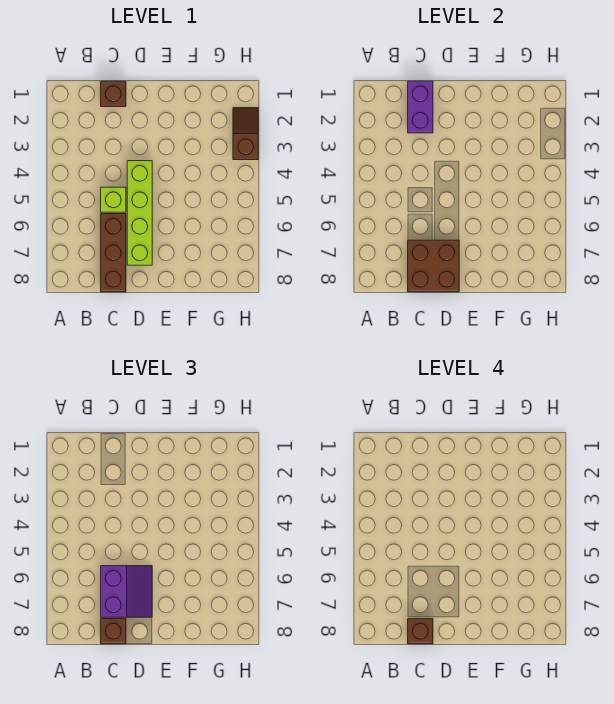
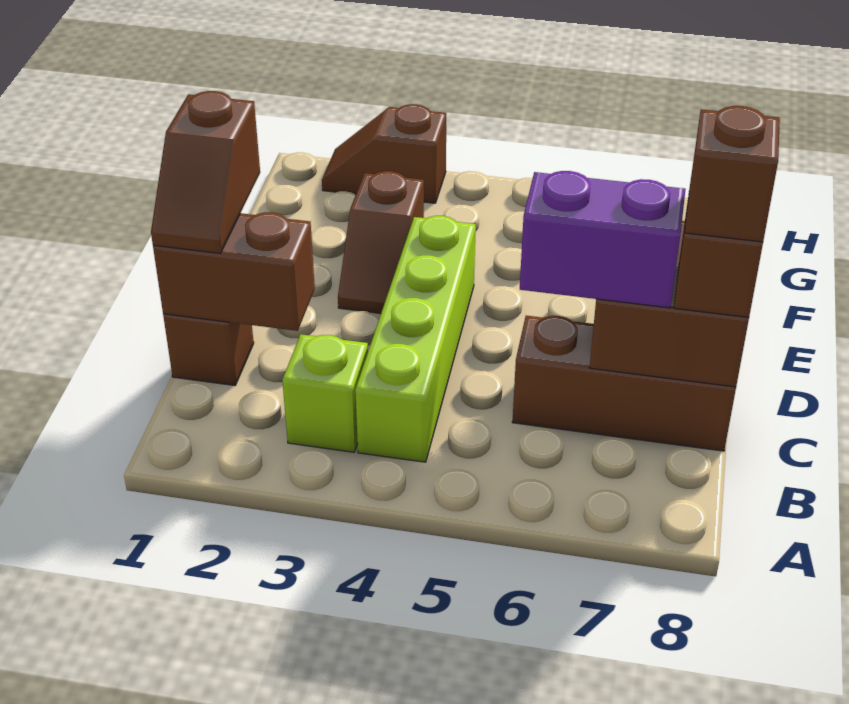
purple brick C1:C2 level 2 -> brown brick C1:C2 level 2
none -> brown slope C1:D1 level 3 top D
lime brick C5 level 1 -> lime brick B3 level 1
lime brick D4:D7 level 1 -> lime brick B4:E4 level 1
none -> brown slope E3:F3 level 1 top F

